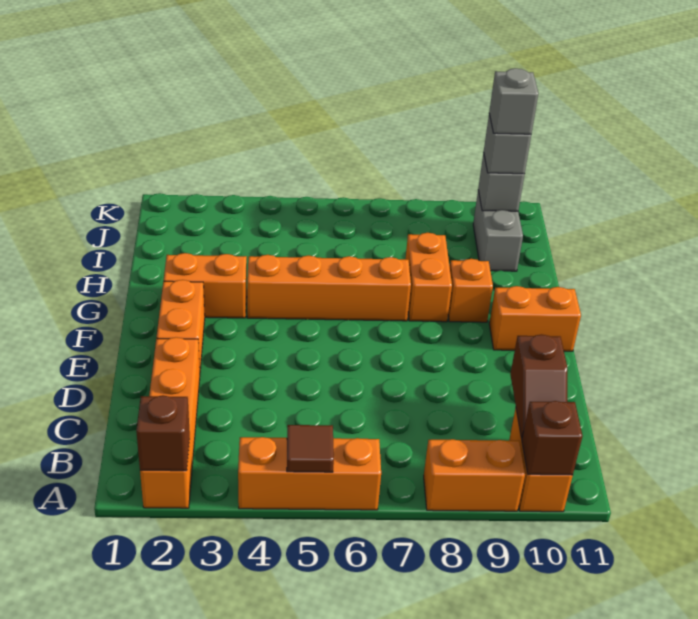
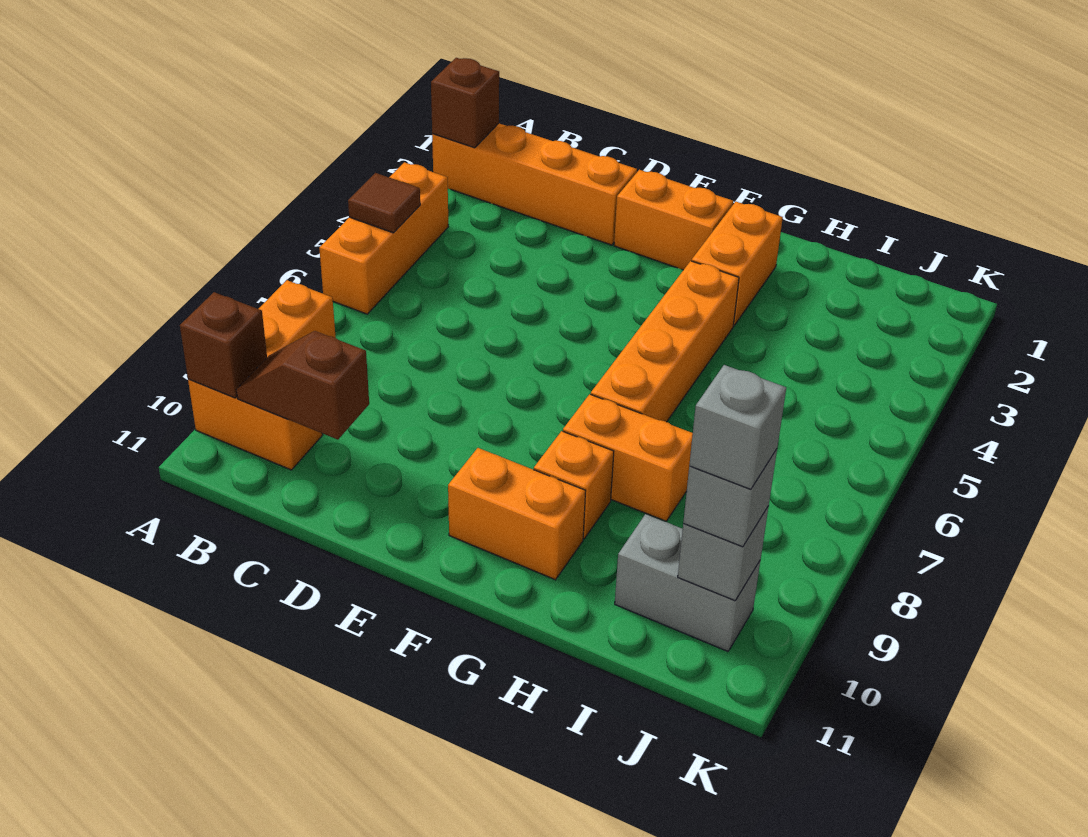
orange brick F10:F11 level 1 -> orange brick F10:G10 level 1

